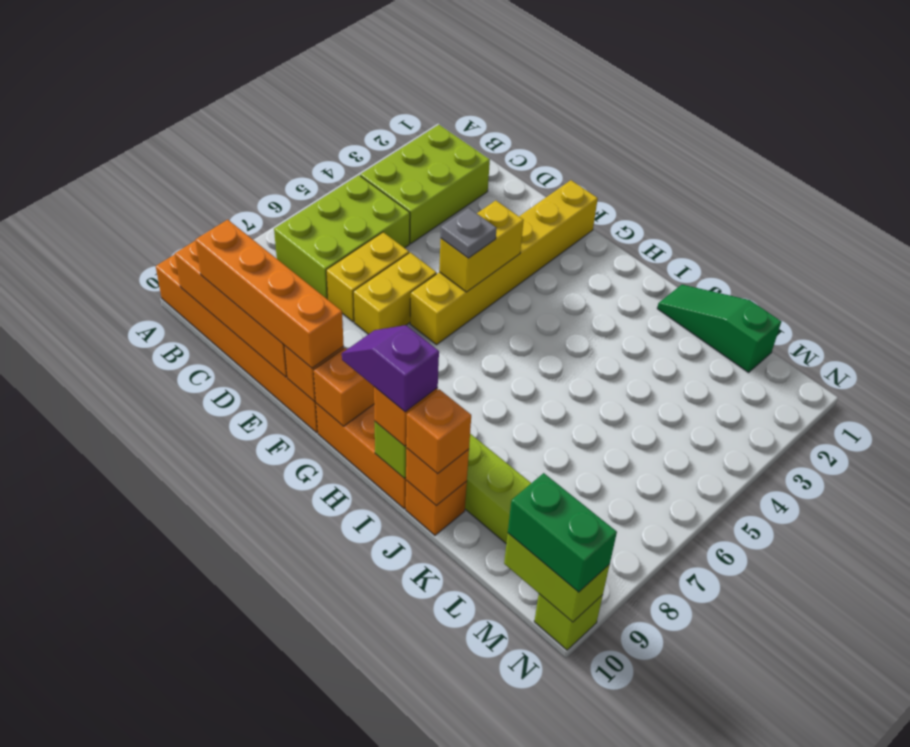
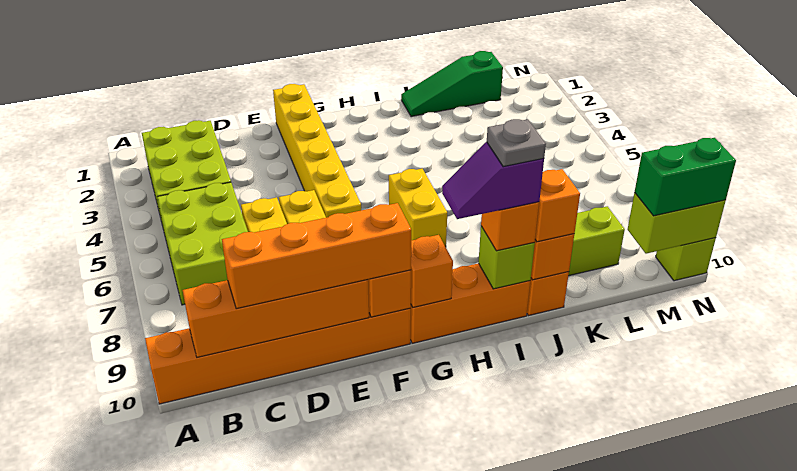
yellow brick F4:F5 level 2 -> yellow brick H6:H7 level 1
grey plate F5 level 3 -> grey plate I10 level 5

